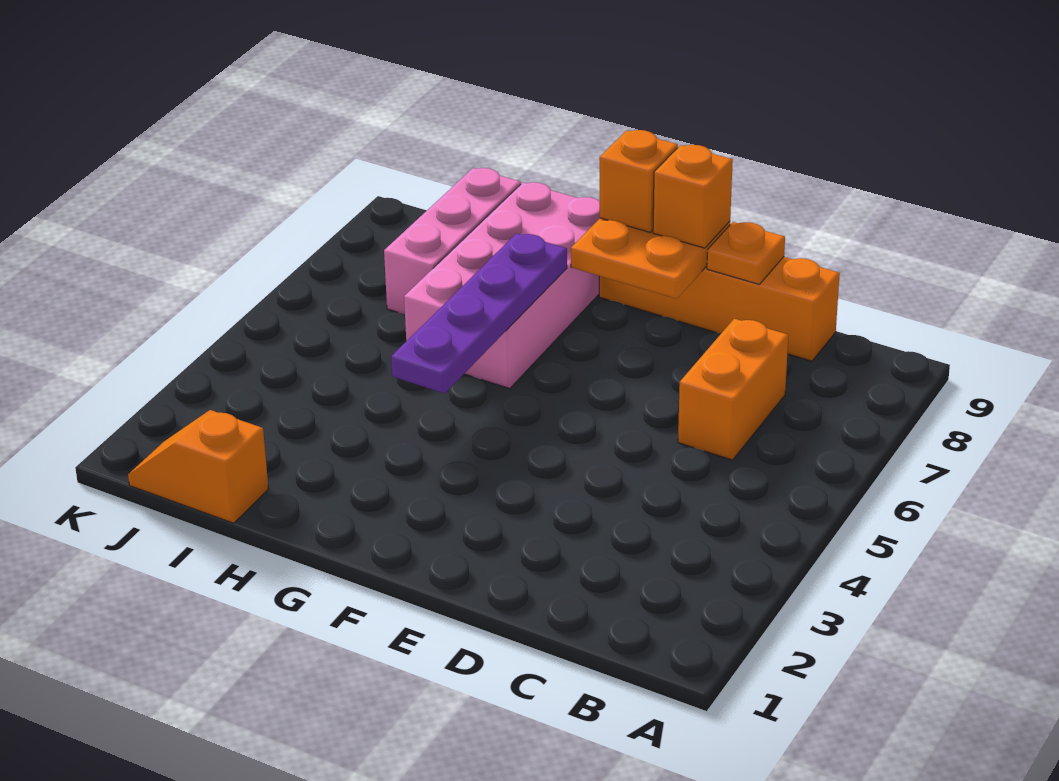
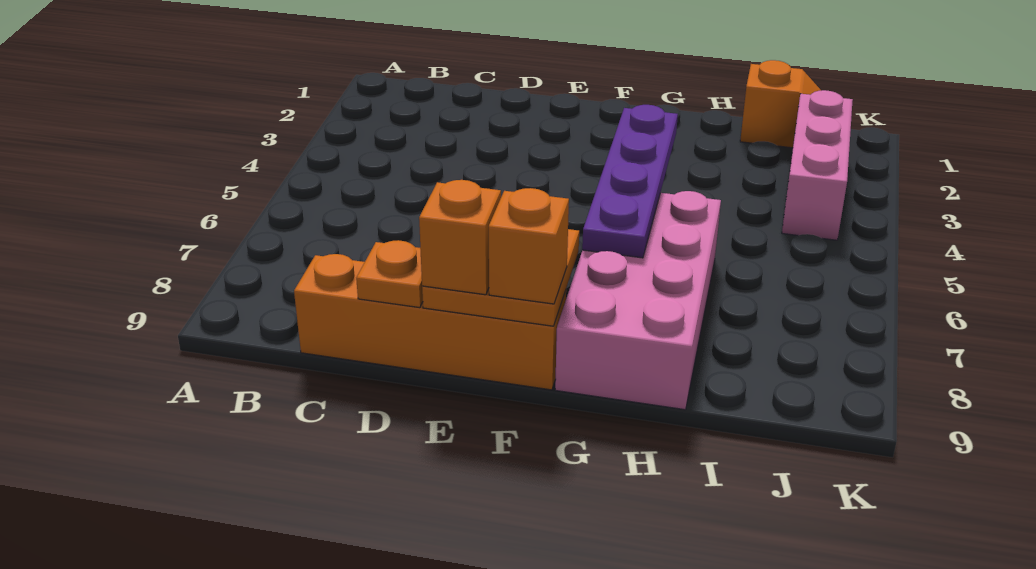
orange brick C6:C7 level 1 -> none
pink brick I7:I9 level 1 -> pink brick J2:J4 level 1

